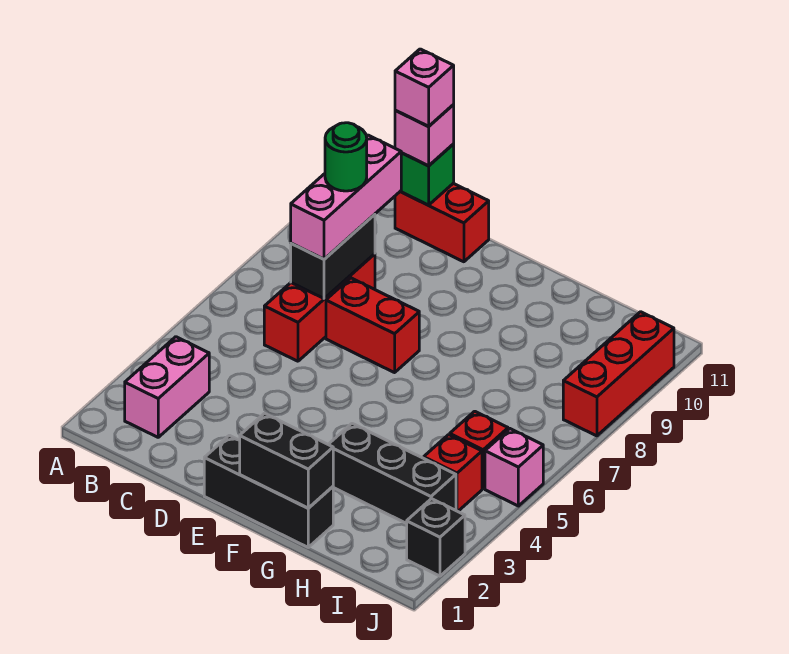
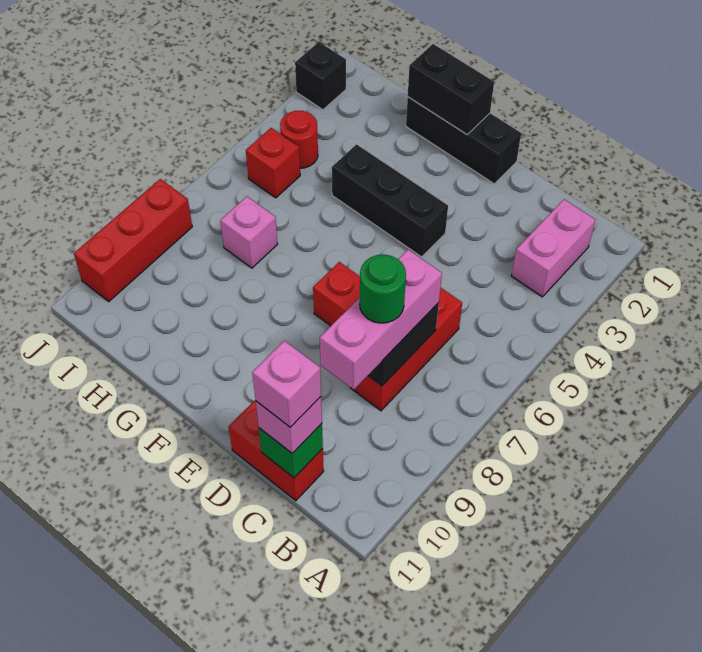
black brick G3:I3 level 1 -> black brick E4:G4 level 1
red brick I4 level 1 -> red round brick I4 level 1
pink brick J5 level 1 -> pink brick H7 level 1

